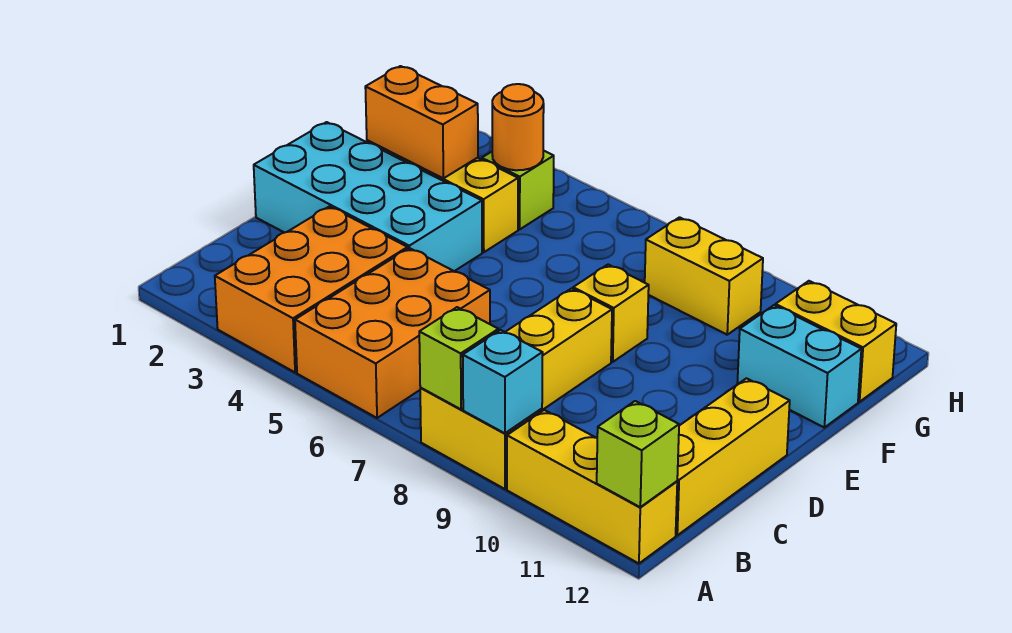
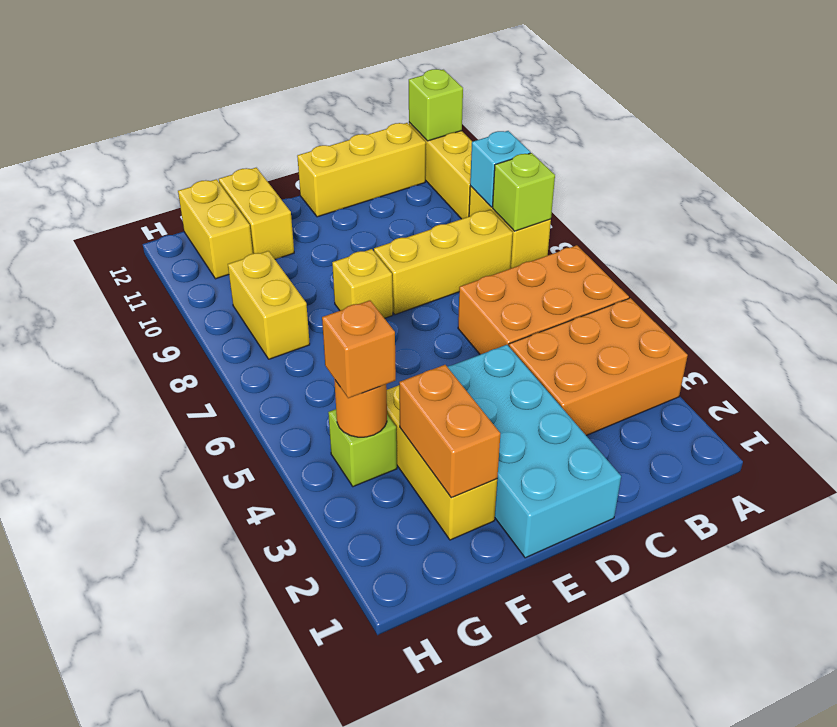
cyan brick F11:F12 level 1 -> yellow brick F11:F12 level 1
none -> orange brick G4 level 3

